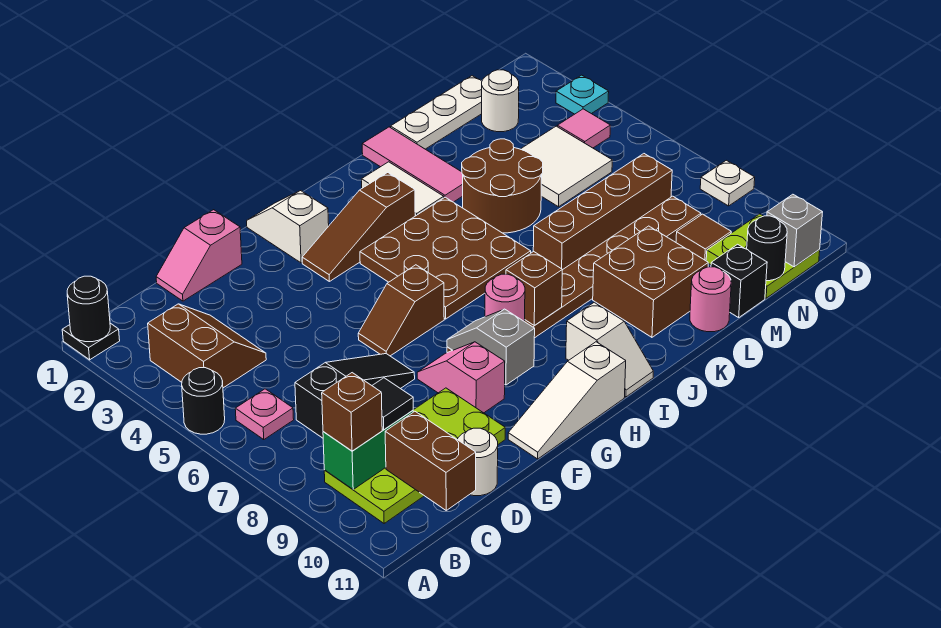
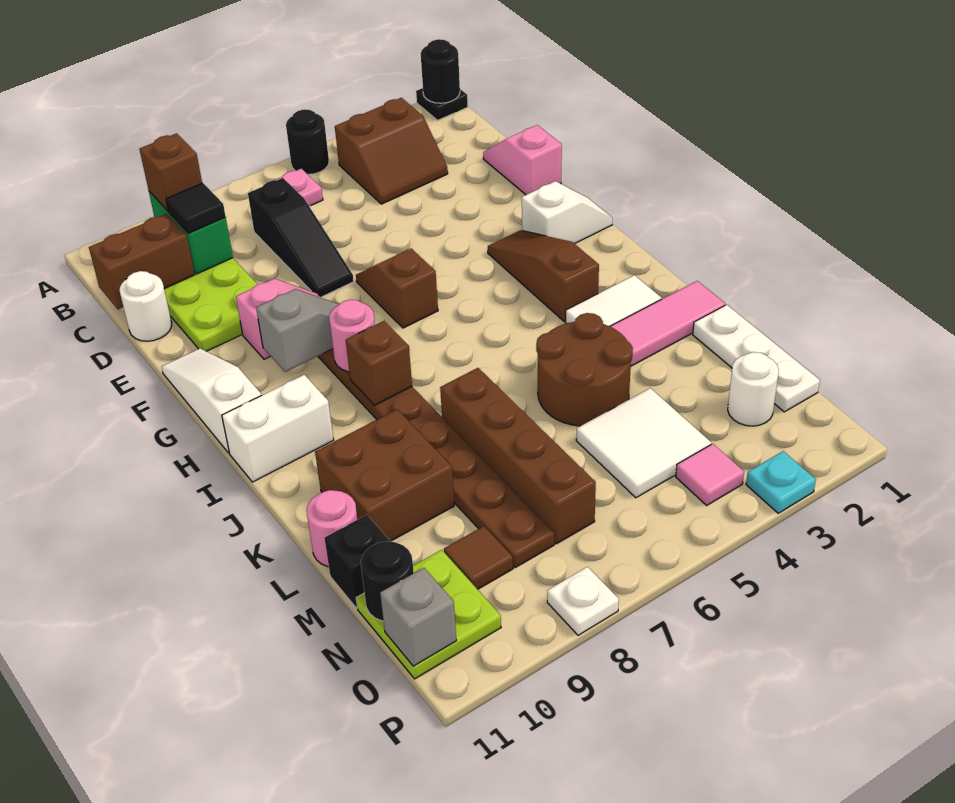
brown plate H4:J6 level 1 -> none
white slope I10:I11 level 1 top 10 -> white brick I10:I11 level 1

